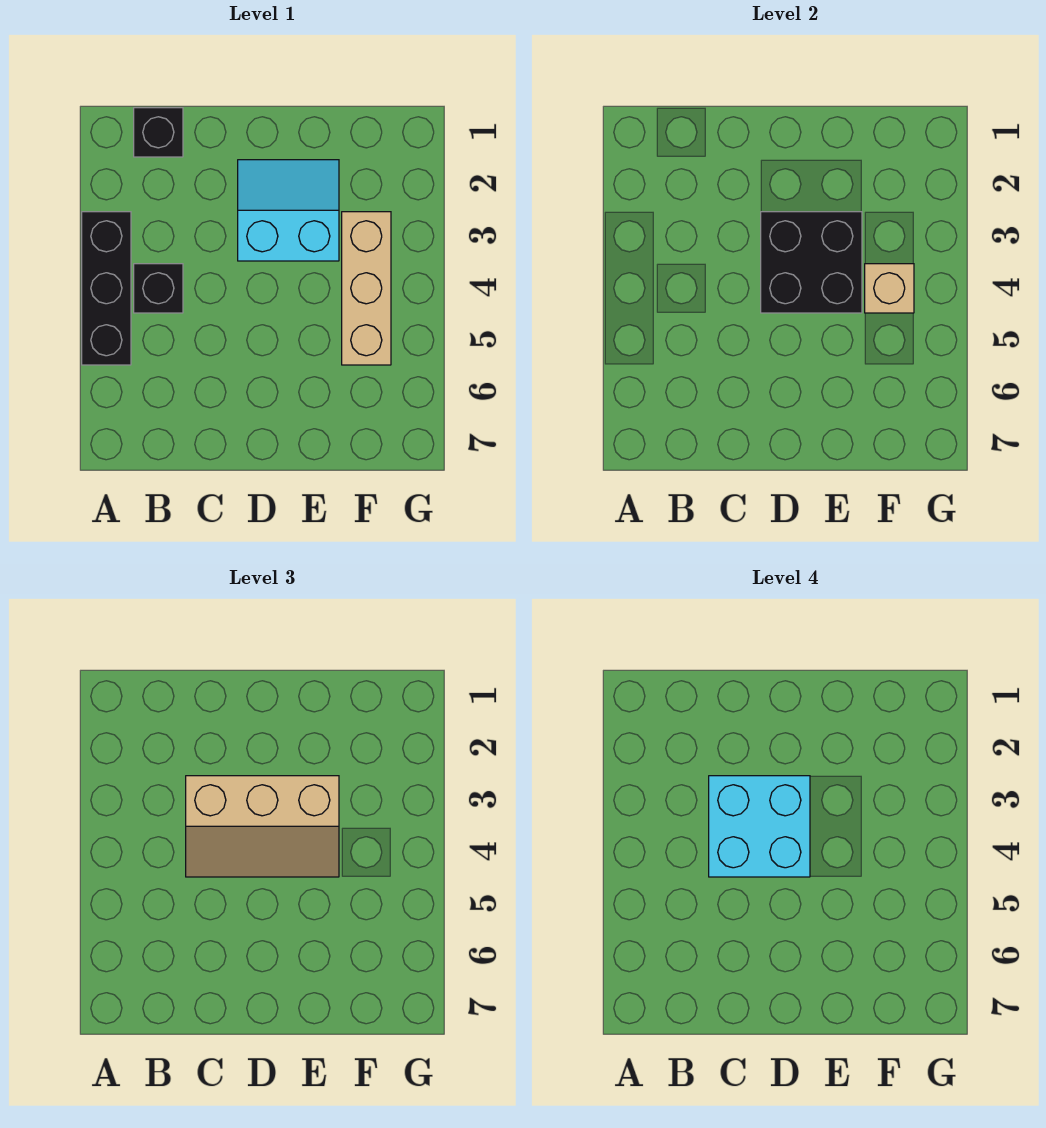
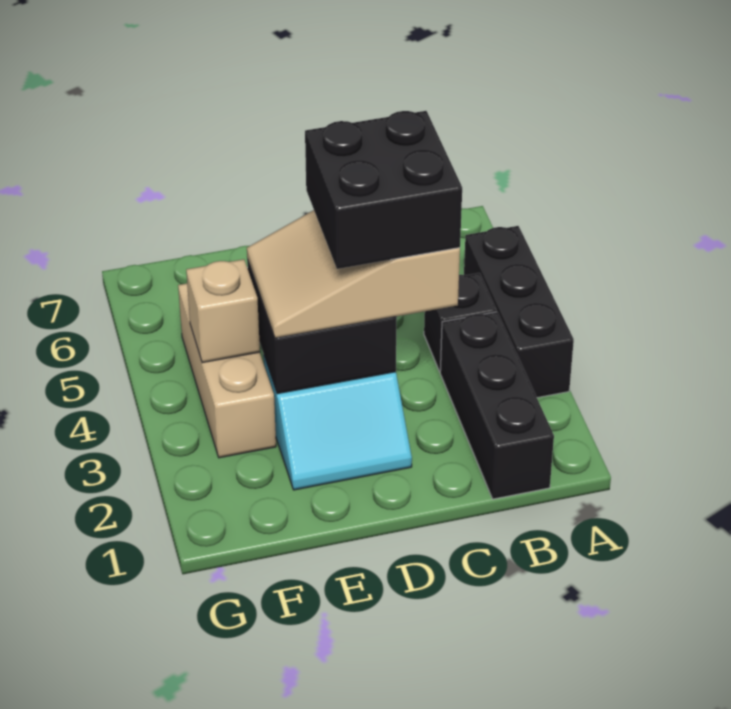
black brick B1 level 1 -> black brick B1:B3 level 1
tan slope C3:E4 level 3 top 3 -> tan slope C3:E4 level 3 top C
cyan brick C3:D4 level 4 -> black brick C3:D4 level 4

